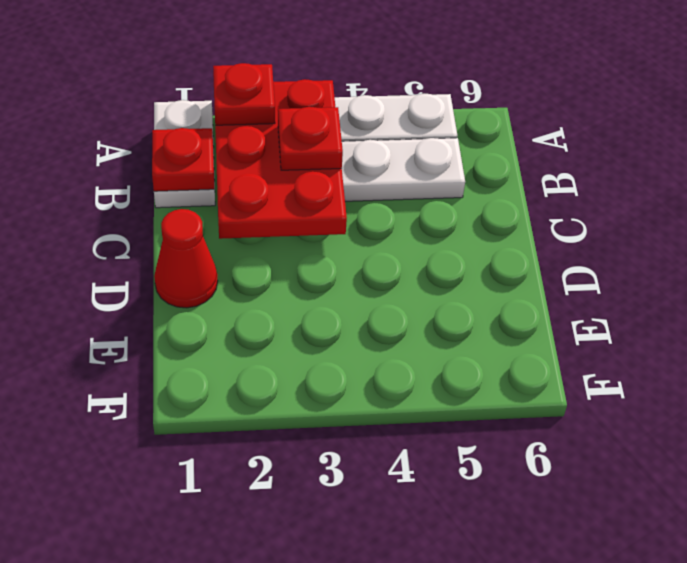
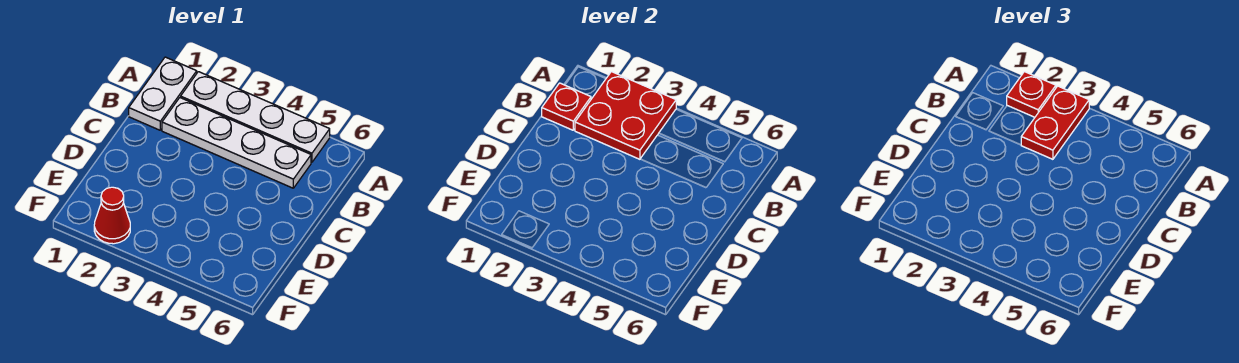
red plate A2:C3 level 2 -> red plate A2:B3 level 2
red plate B3 level 3 -> red plate A3:B3 level 3
red cone D1 level 1 -> red cone F2 level 1

